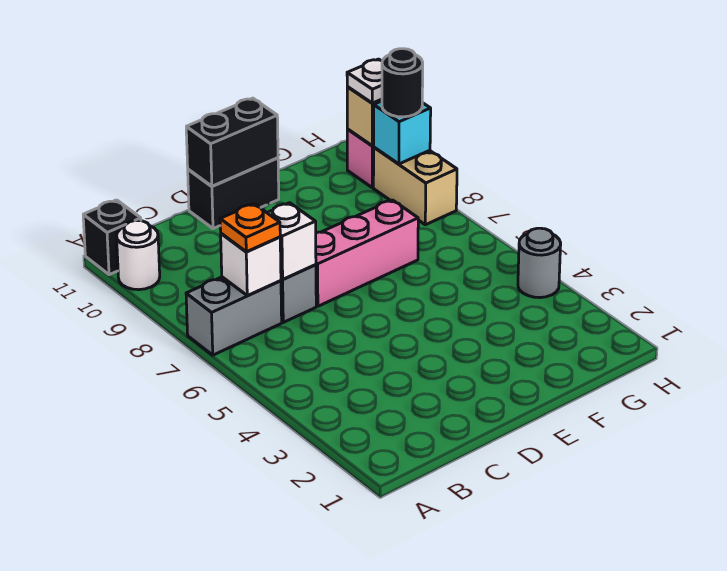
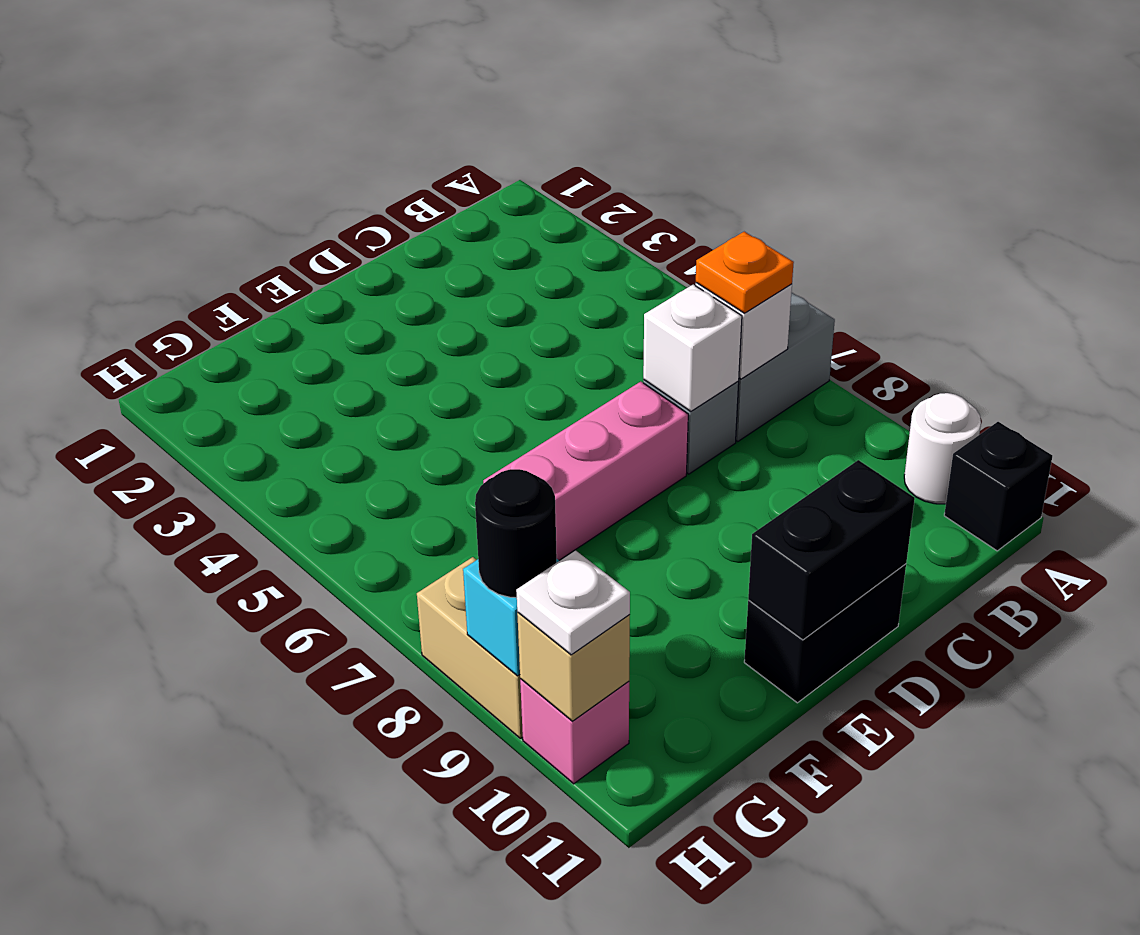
grey round brick H4 level 1 -> none

